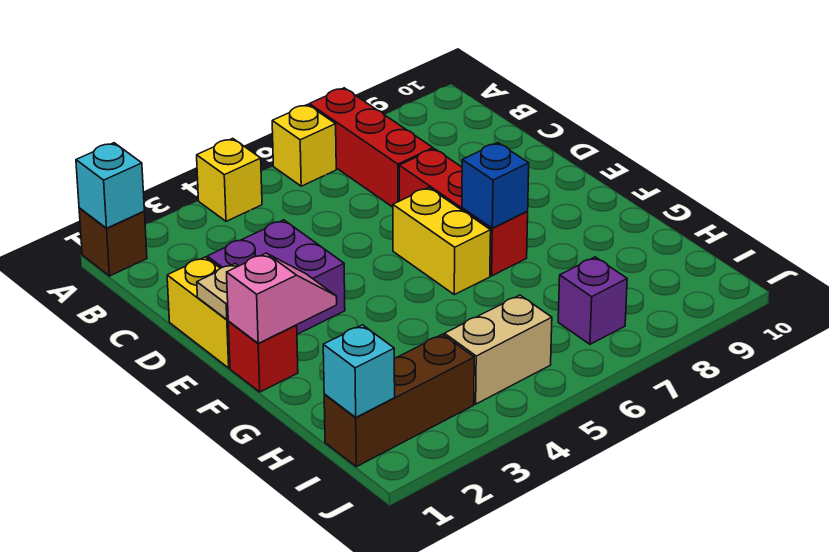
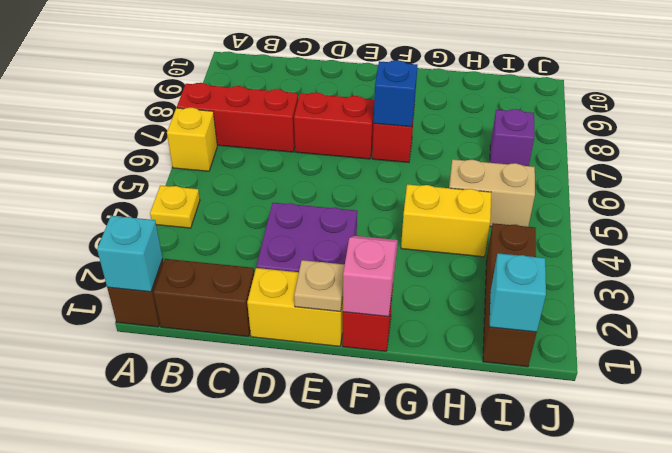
yellow brick A4 level 1 -> yellow plate A4 level 1
none -> brown brick B1:C1 level 1
yellow brick E6:F6 level 1 -> yellow brick G4:H4 level 1
tan brick I4:I5 level 1 -> tan brick H5:I5 level 1

